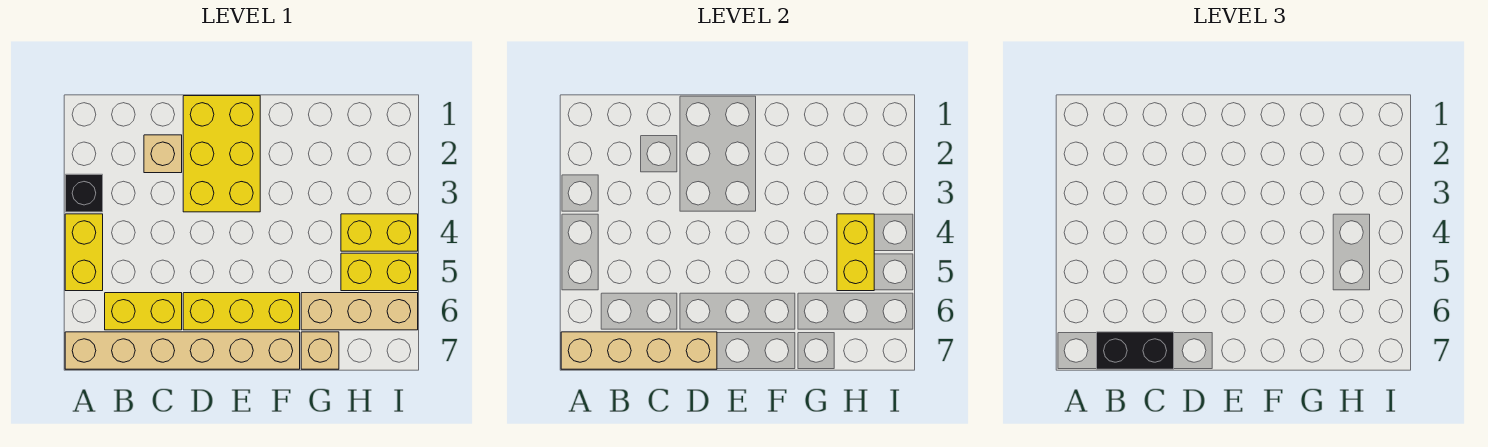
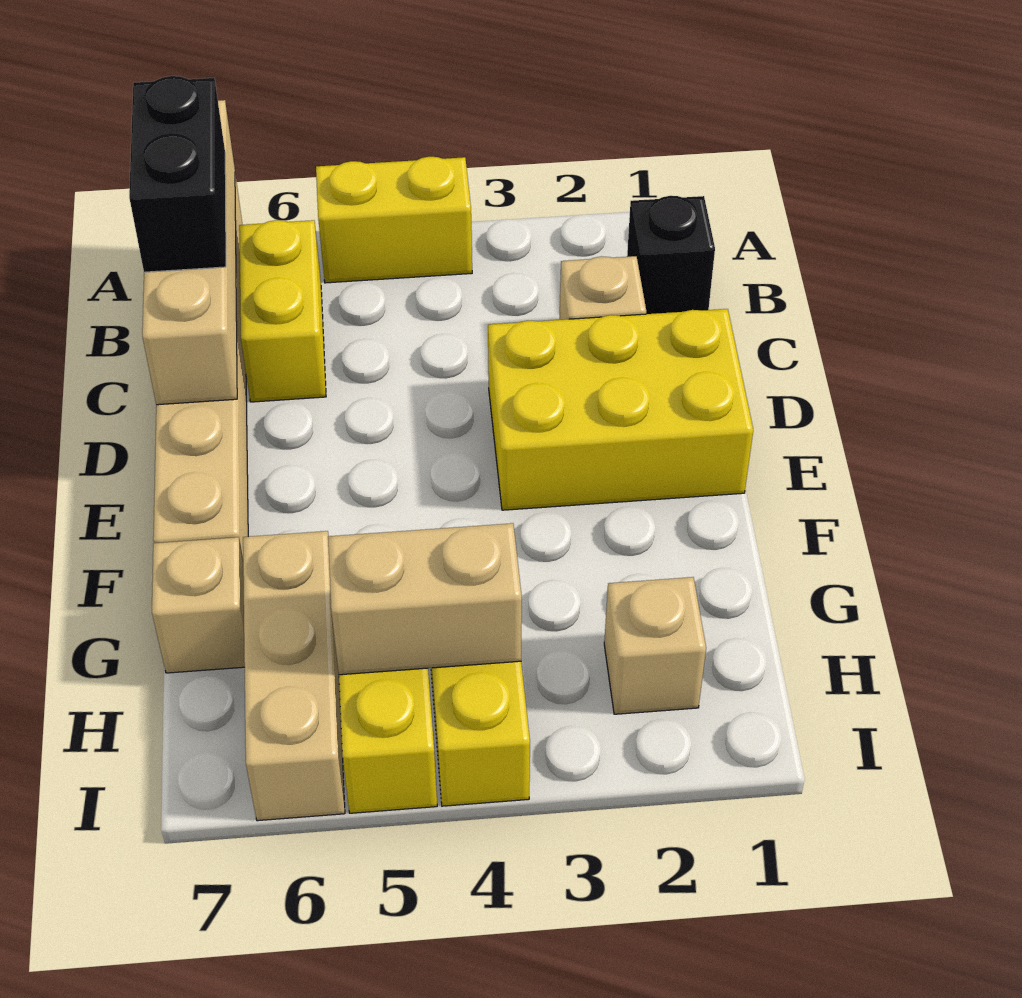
black brick A3 level 1 -> black brick B1 level 1
yellow brick D6:F6 level 1 -> none
none -> tan brick H2 level 1
yellow brick H4:H5 level 2 -> tan brick H4:H5 level 2

